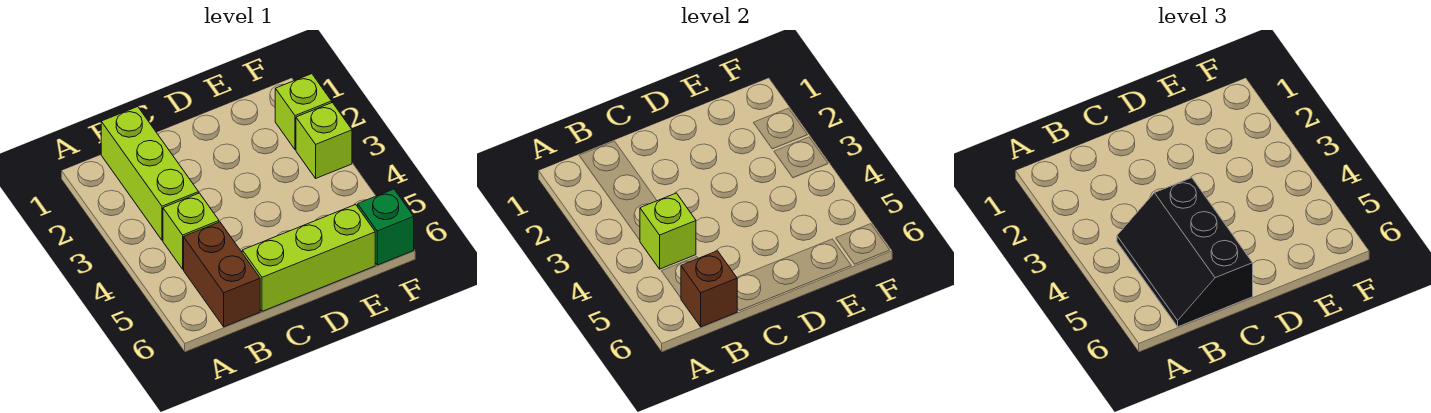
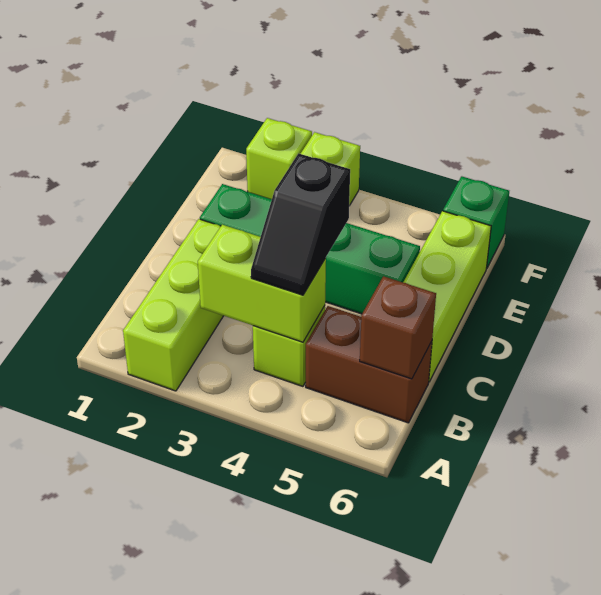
lime brick B1:B3 level 1 -> lime brick A2:C2 level 1
lime brick B4 level 2 -> lime brick B3:B4 level 2
black slope B4:C6 level 3 top C -> black slope B4:C4 level 3 top C
none -> green brick D2:D5 level 1

